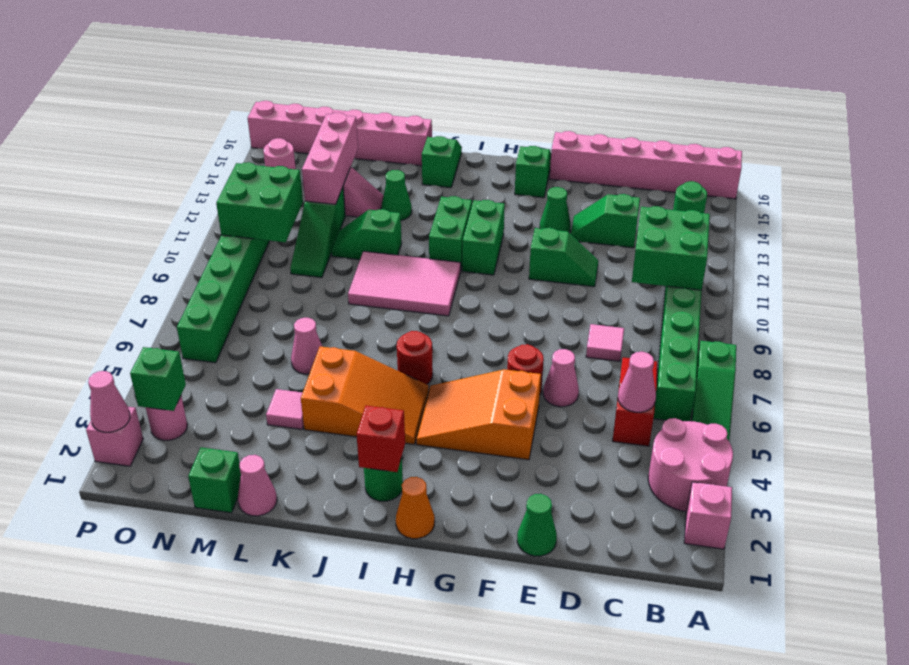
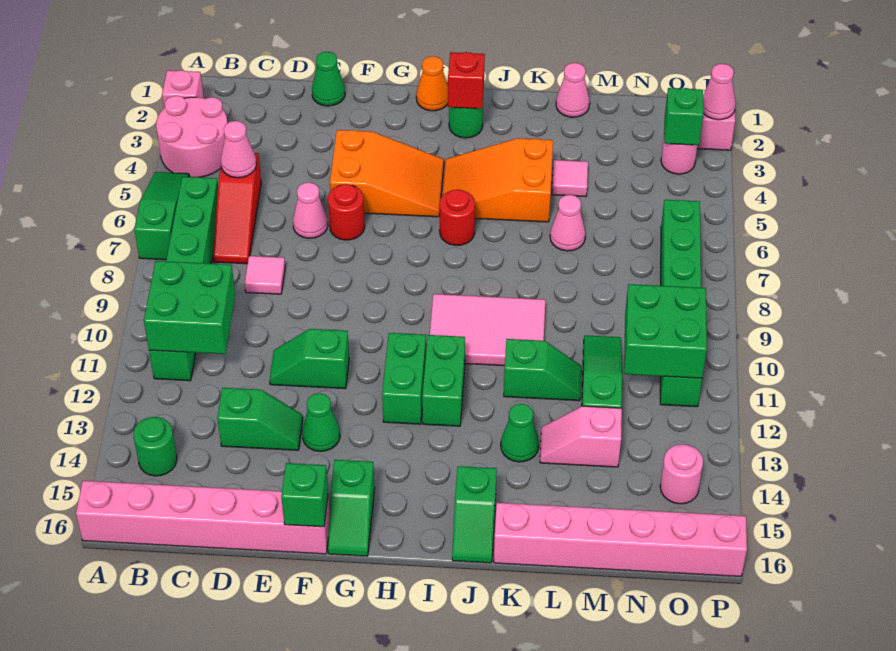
green brick M1 level 1 -> green brick F16 level 2
pink brick M12:M14 level 2 -> none

